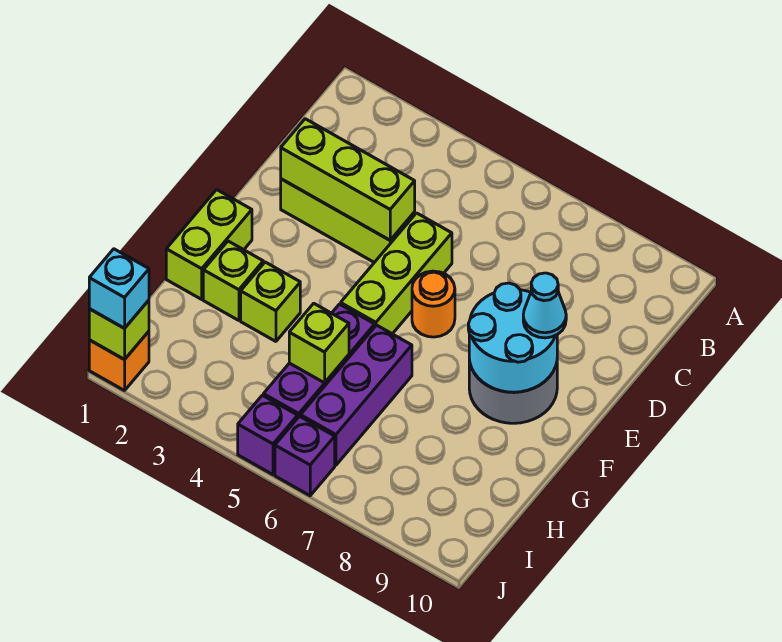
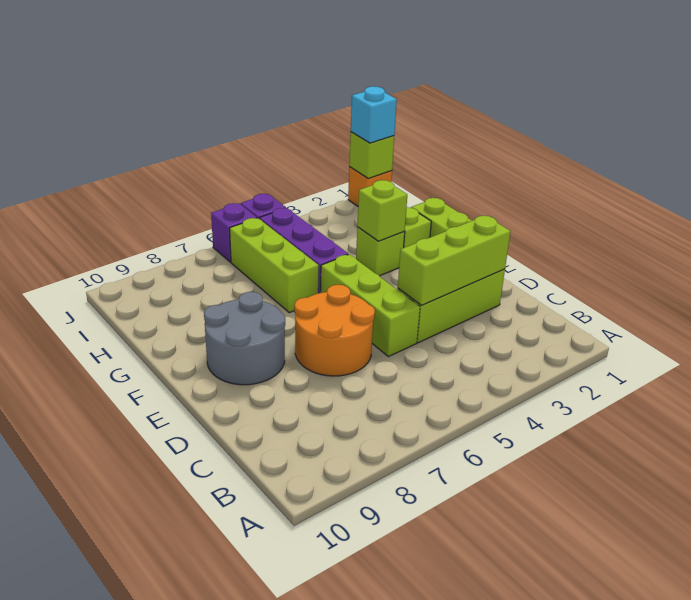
orange round brick E6 level 1 -> orange round brick D6:E7 level 1
cyan round brick E8:F9 level 2 -> none
cyan cone E9 level 3 -> none
purple brick G6:I6 level 1 -> lime brick G6:I6 level 1
lime brick H5 level 2 -> lime brick G3 level 2

